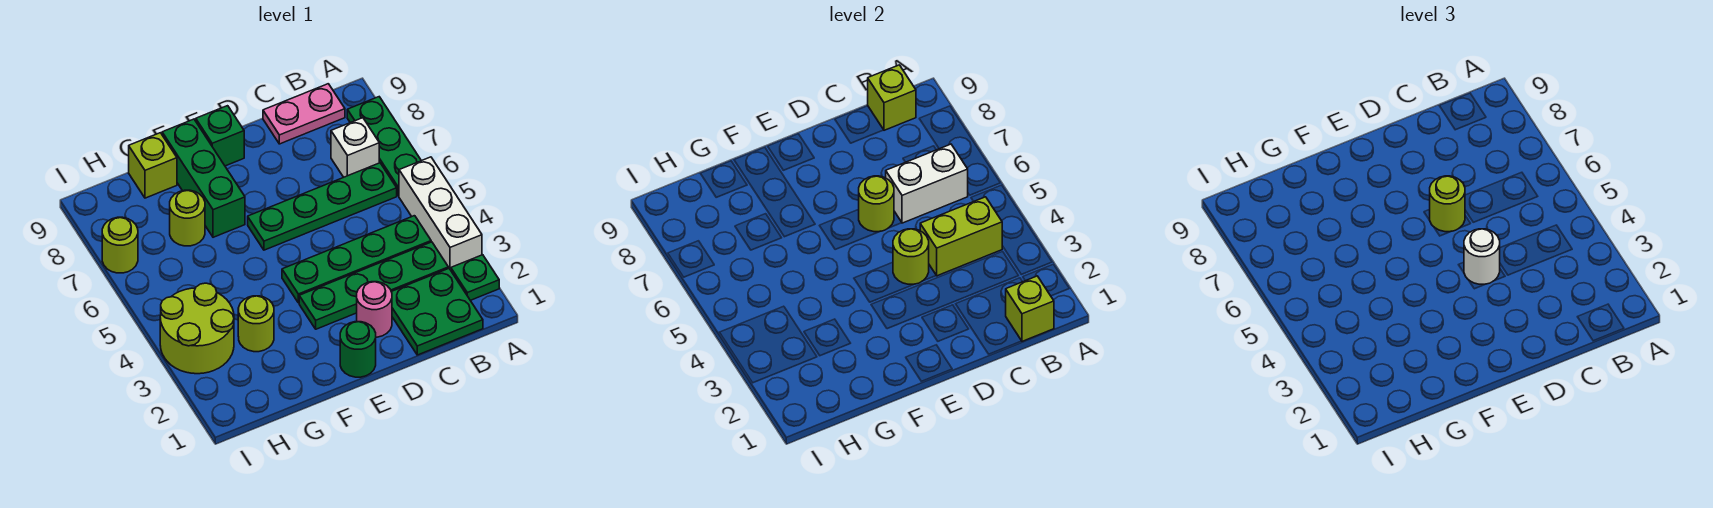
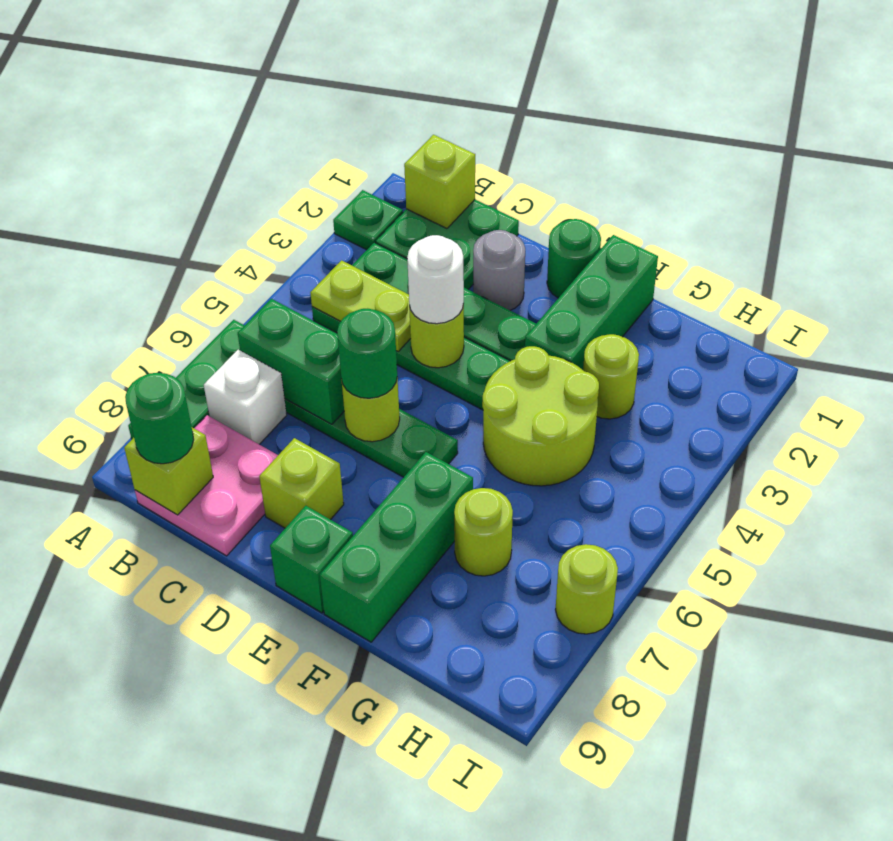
white brick A3:A5 level 1 -> none
lime brick B4:C4 level 2 -> lime plate B4:C4 level 2
white brick B6:C6 level 2 -> green brick B6:C6 level 2
pink plate B9:C9 level 1 -> pink plate B8:C9 level 1
none -> green round brick B9 level 3
pink round brick D2 level 1 -> grey round brick D2 level 1
lime round brick D6 level 3 -> green round brick D6 level 3
none -> green brick F1:F3 level 1
lime brick G9 level 1 -> lime brick D8 level 1
lime round brick H3:I4 level 1 -> lime round brick F4:G5 level 1

